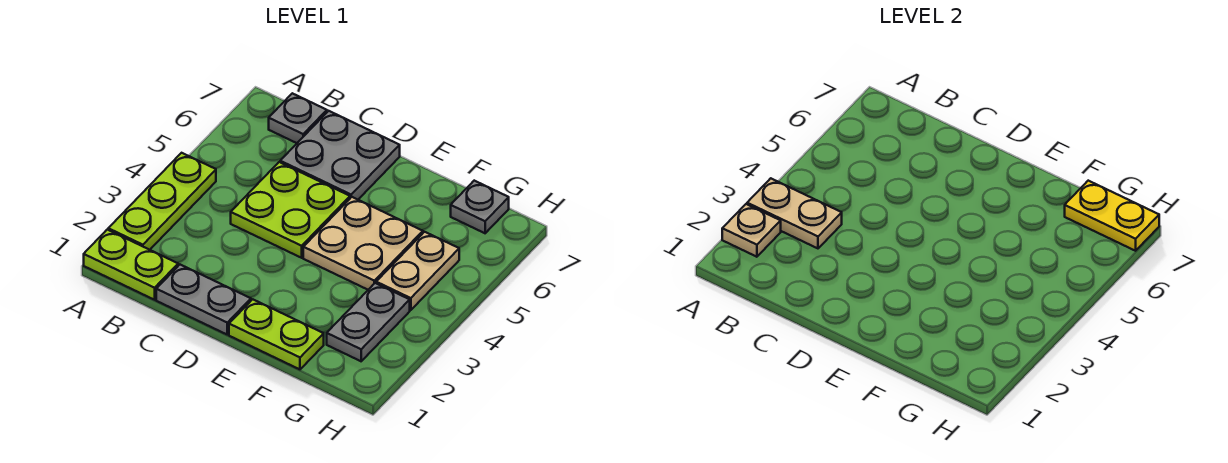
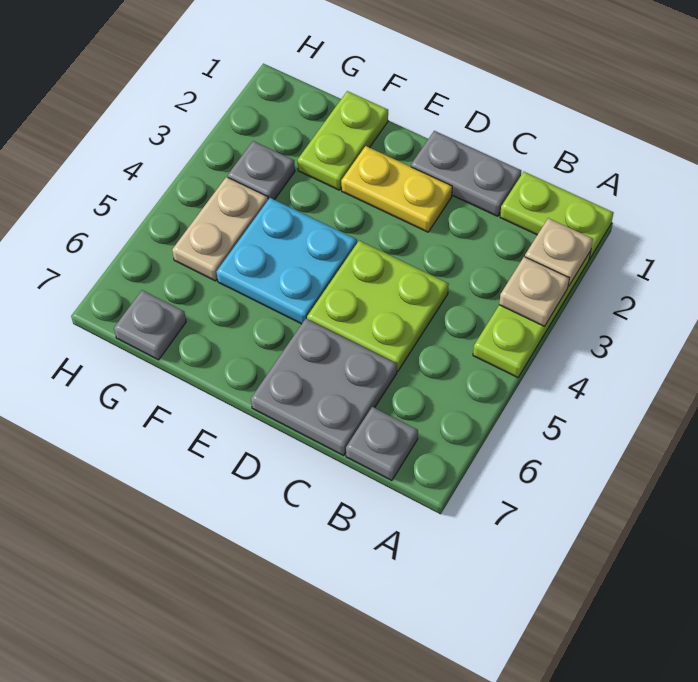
tan plate A3:B3 level 2 -> tan plate A3 level 2
lime plate E1:F1 level 1 -> lime plate F1:F2 level 1
tan plate E4:F5 level 1 -> cyan plate E4:F5 level 1
grey plate G2:G3 level 1 -> grey plate G3 level 1
yellow plate G7:H7 level 2 -> yellow plate D2:E2 level 1

